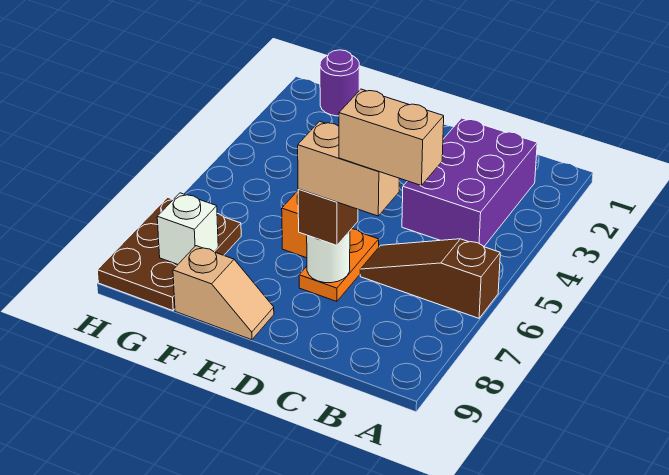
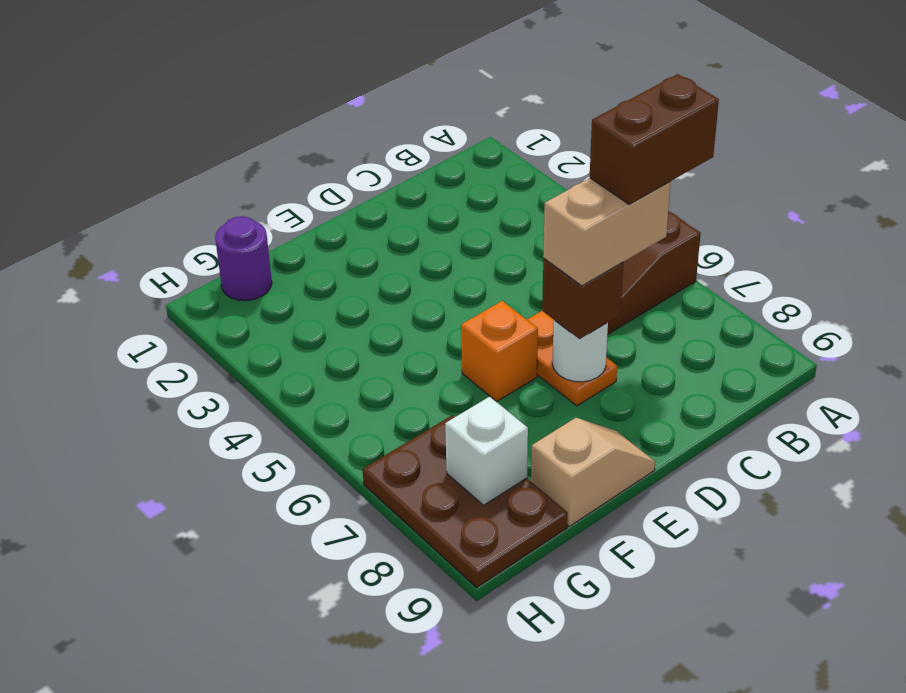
purple brick B2:C4 level 1 -> none
tan brick B7:C7 level 5 -> brown brick B7:C7 level 5

